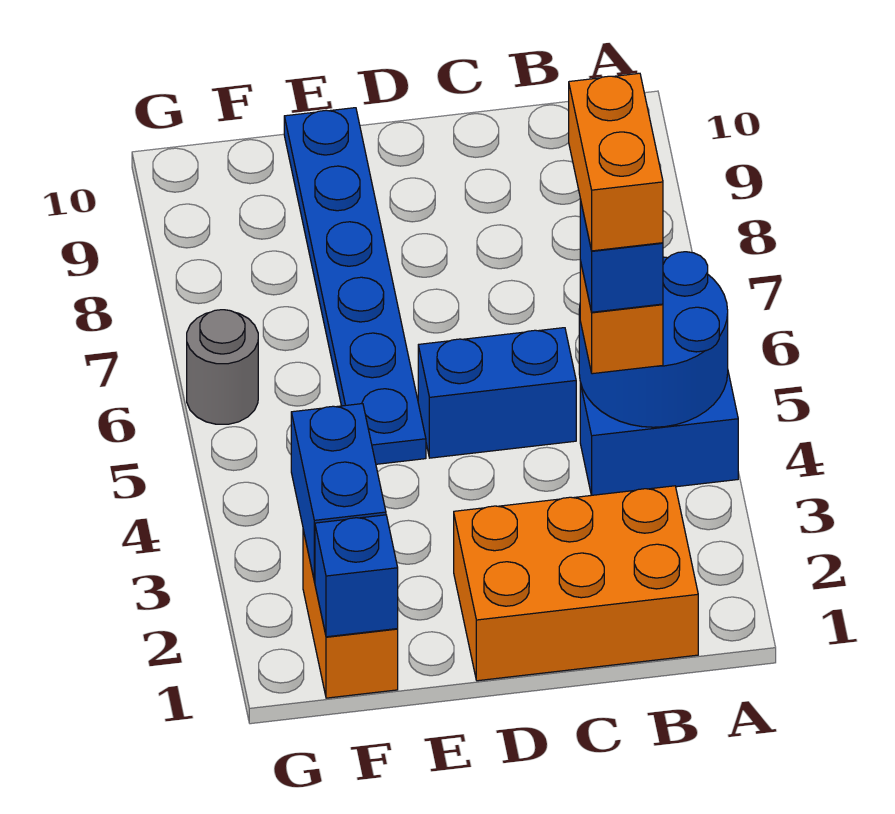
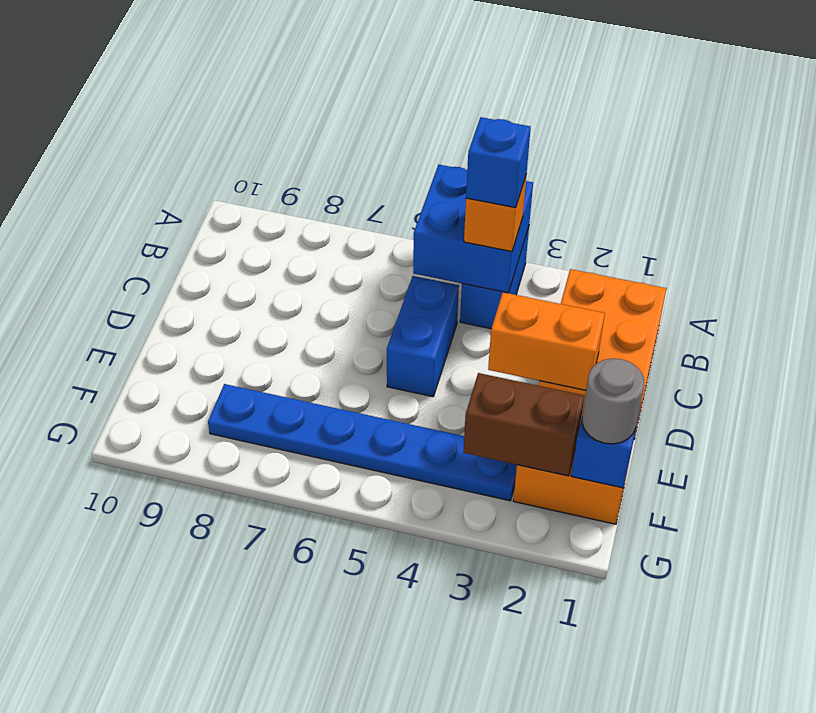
blue round brick A4:B5 level 2 -> blue brick A4:B5 level 2
orange brick B4:B5 level 5 -> orange brick D2:D3 level 2
blue plate E5:E10 level 1 -> blue plate F3:F8 level 1
blue brick F2:F3 level 2 -> brown brick F2:F3 level 2
grey round brick G6 level 1 -> grey round brick F1 level 3

